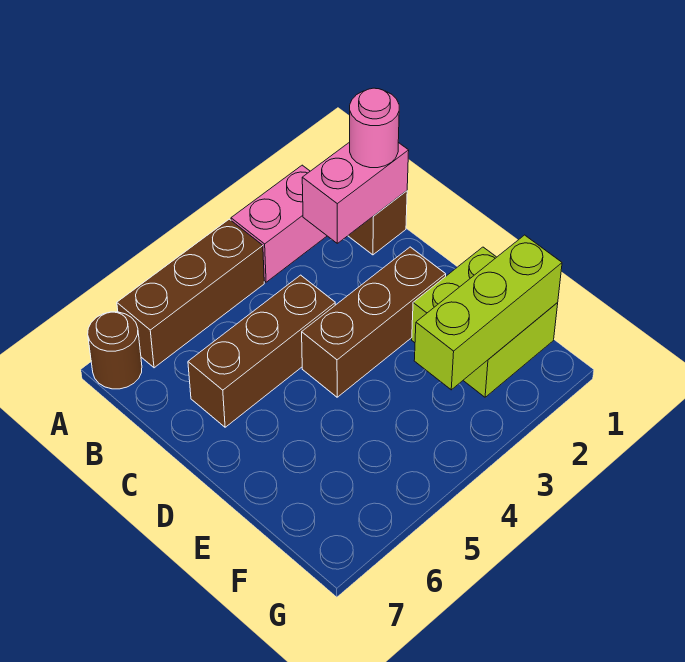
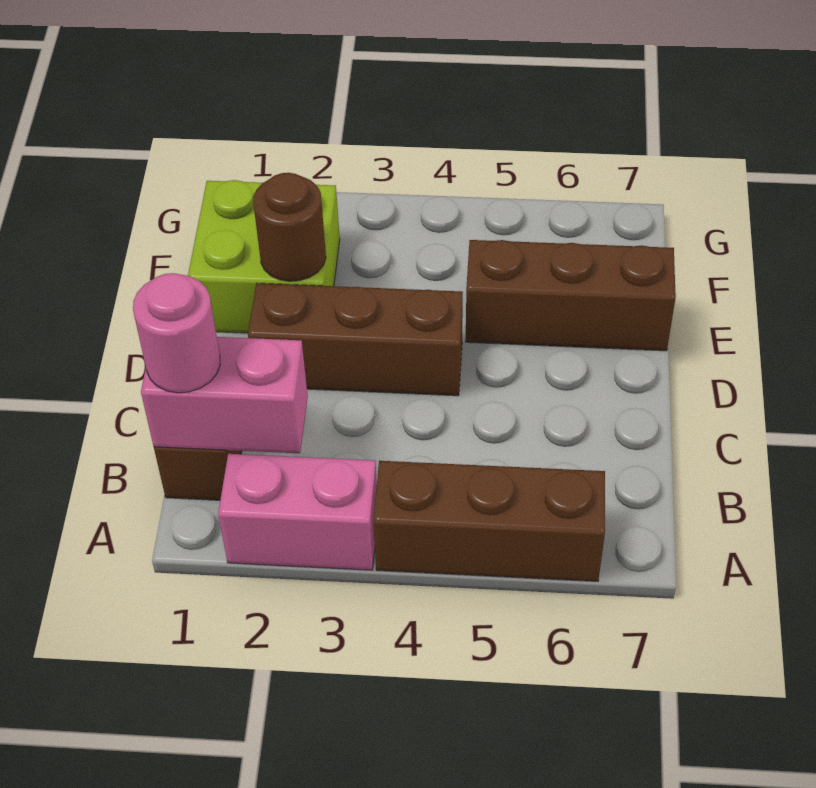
brown round brick A7 level 1 -> brown round brick E2 level 2
brown brick C4:C6 level 1 -> brown brick E5:E7 level 1
lime brick F1:F3 level 2 -> none

